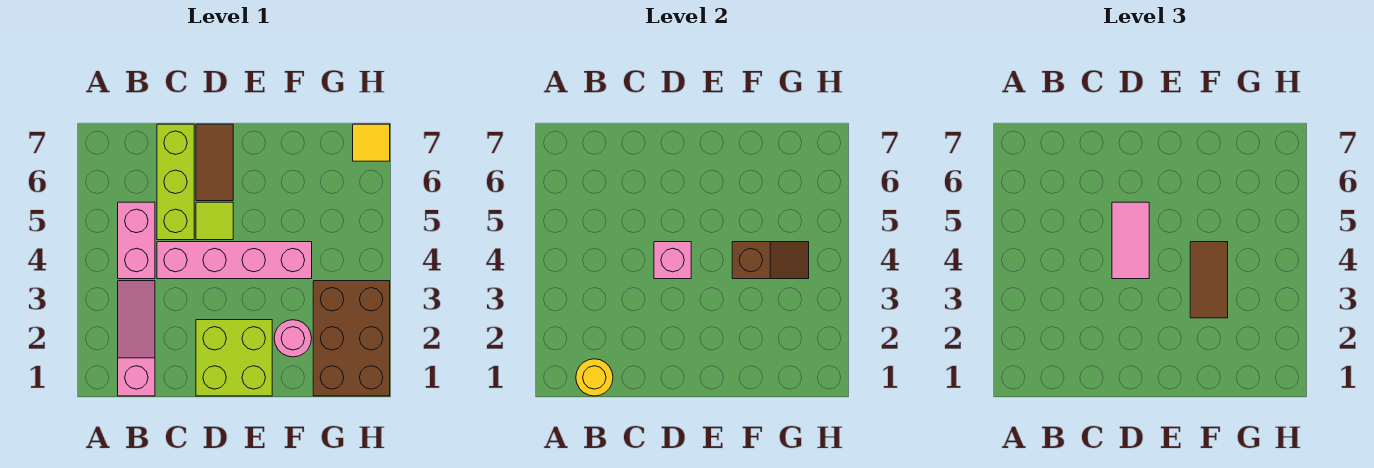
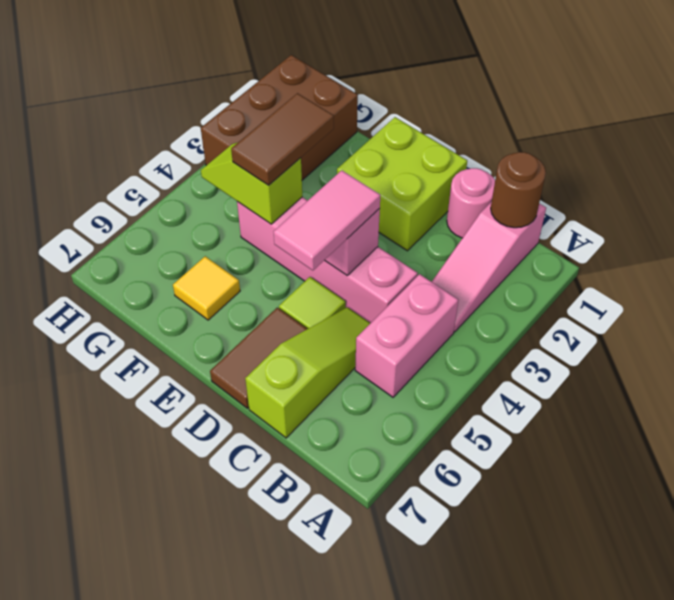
yellow round brick B1 level 2 -> brown round brick B1 level 2
lime brick C5:C7 level 1 -> lime slope C5:C7 level 1 top 7
pink round brick F2 level 1 -> pink round brick C1 level 1
brown slope F4:G4 level 2 top F -> lime slope F4:G4 level 2 top F
yellow tile H7 level 1 -> yellow tile F6 level 1

